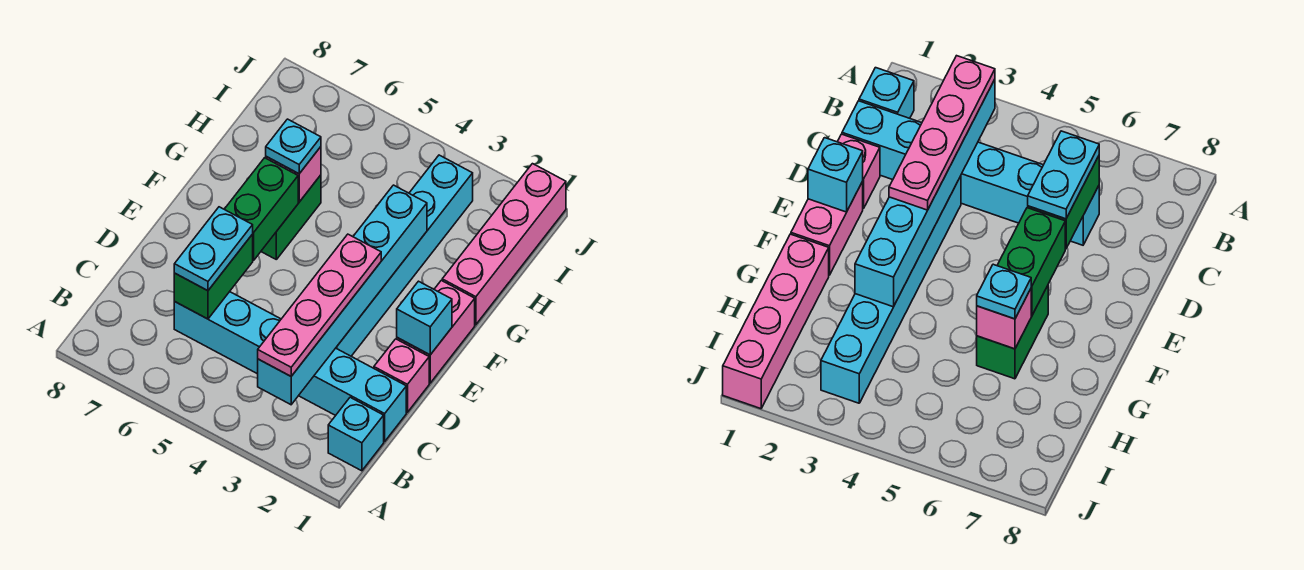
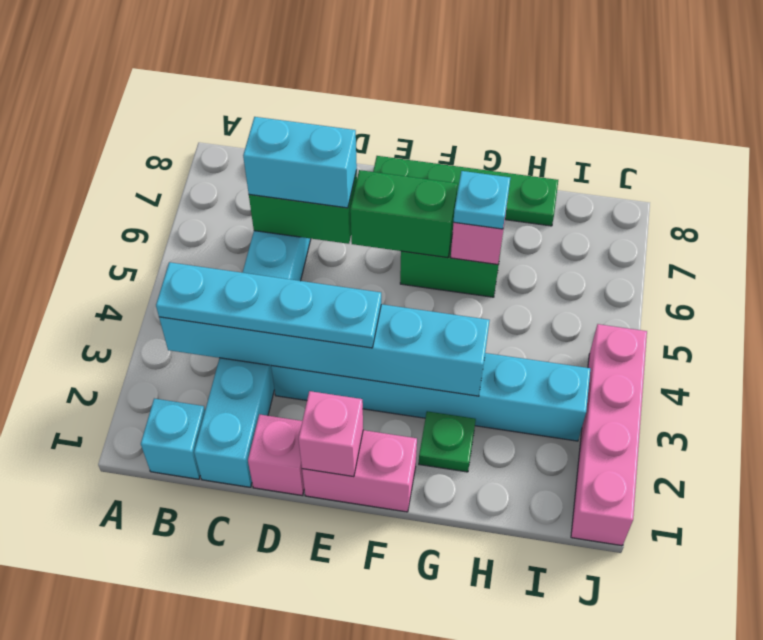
pink plate B3:E3 level 3 -> cyan plate B3:E3 level 3
cyan plate C6:D6 level 3 -> cyan brick C6:D6 level 3
cyan brick E1 level 2 -> pink brick E1 level 2
none -> green plate E8:H8 level 1
pink brick G1:J1 level 1 -> pink brick J1:J4 level 1
none -> green plate G2 level 1

